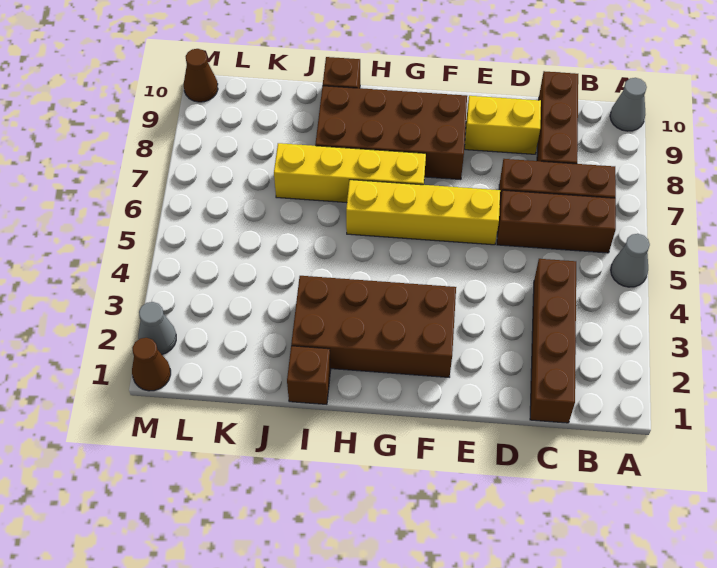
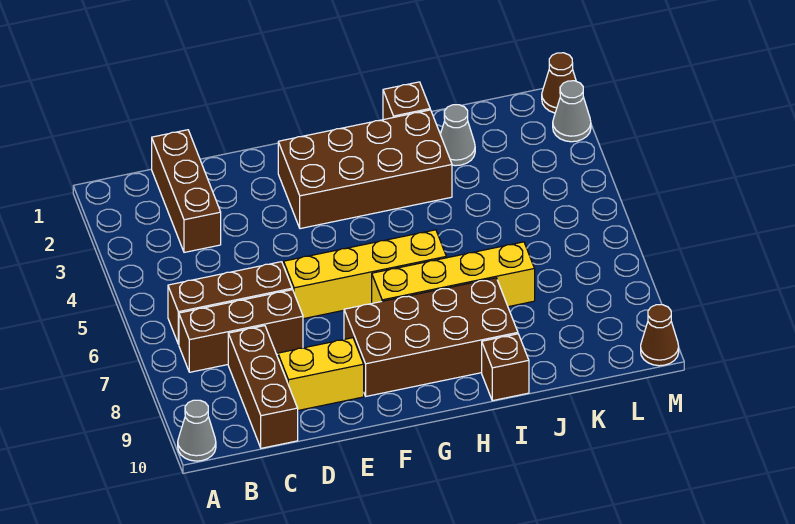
grey cone A5 level 1 -> grey cone J2 level 1
brown brick C1:C4 level 1 -> brown brick C1:C3 level 1

